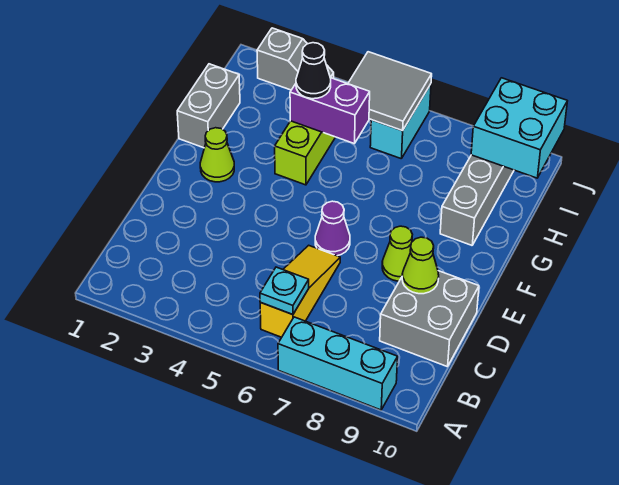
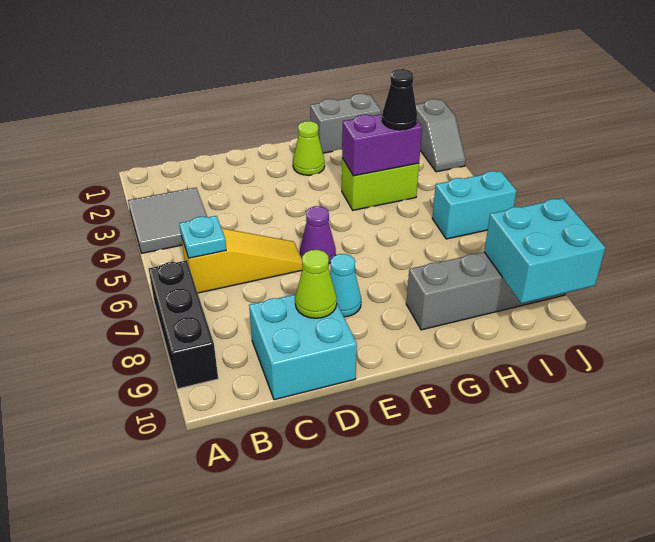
cyan brick A7:A9 level 1 -> black brick A7:A9 level 1
grey brick C9:D10 level 1 -> cyan brick C9:D10 level 1
lime cone E8 level 1 -> cyan cone E8 level 1
purple brick H4:H5 level 2 -> purple brick G4:H4 level 2
grey tile I5:J6 level 2 -> grey tile A3:B4 level 1

